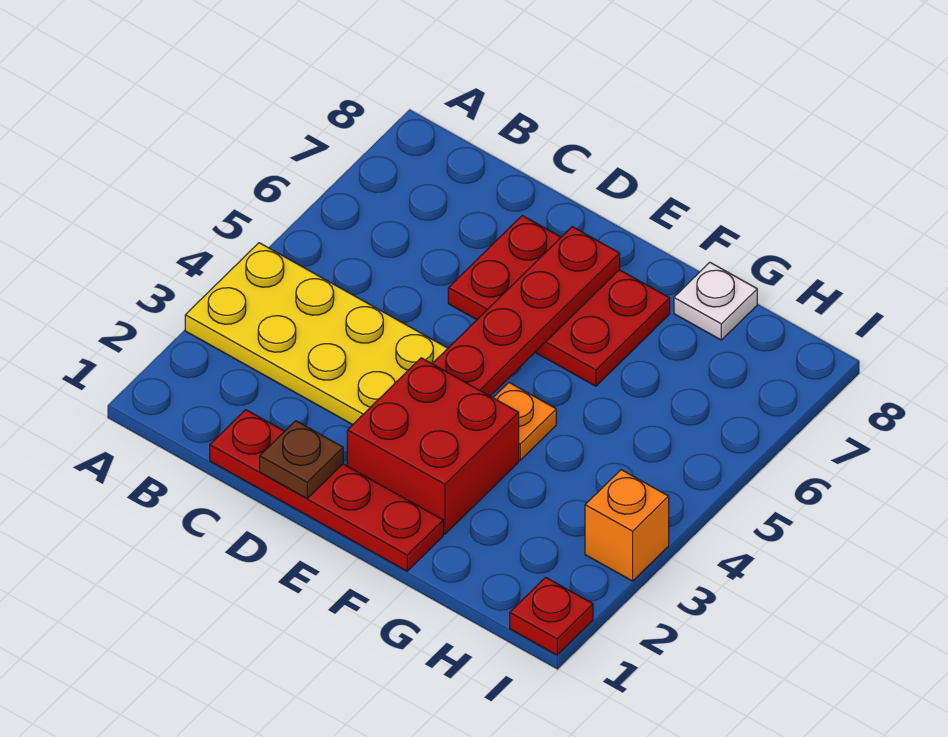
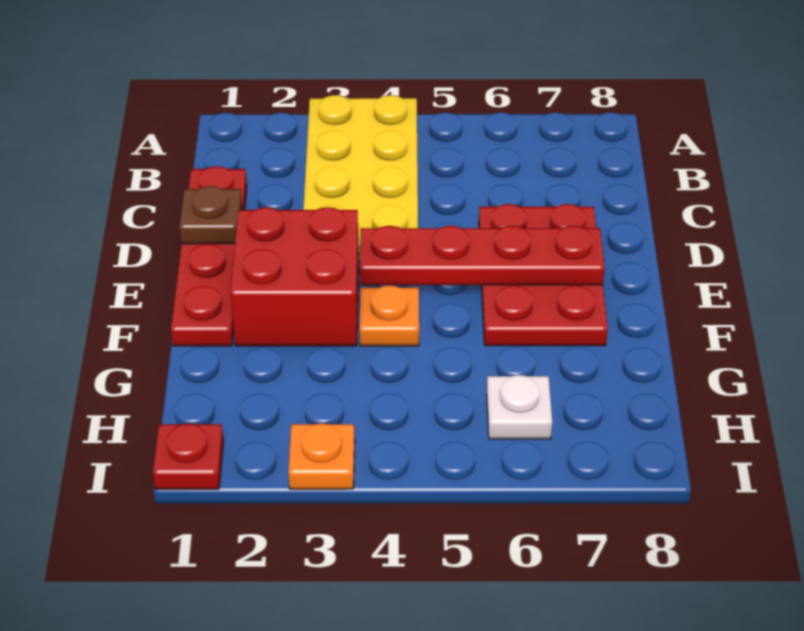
white plate G8 level 1 -> white plate H6 level 1
orange brick I3 level 1 -> orange plate I3 level 1

